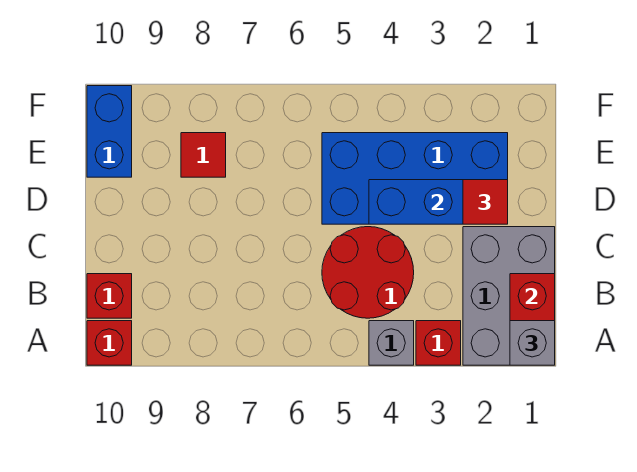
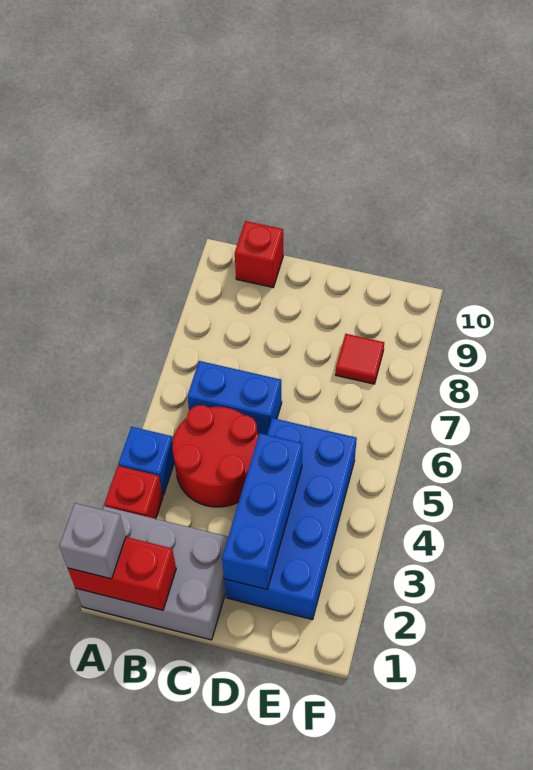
grey brick A4 level 1 -> blue brick A4 level 1
red brick A10 level 1 -> none
red tile D2 level 3 -> none
blue brick E10:F10 level 1 -> blue brick B6:C6 level 1

